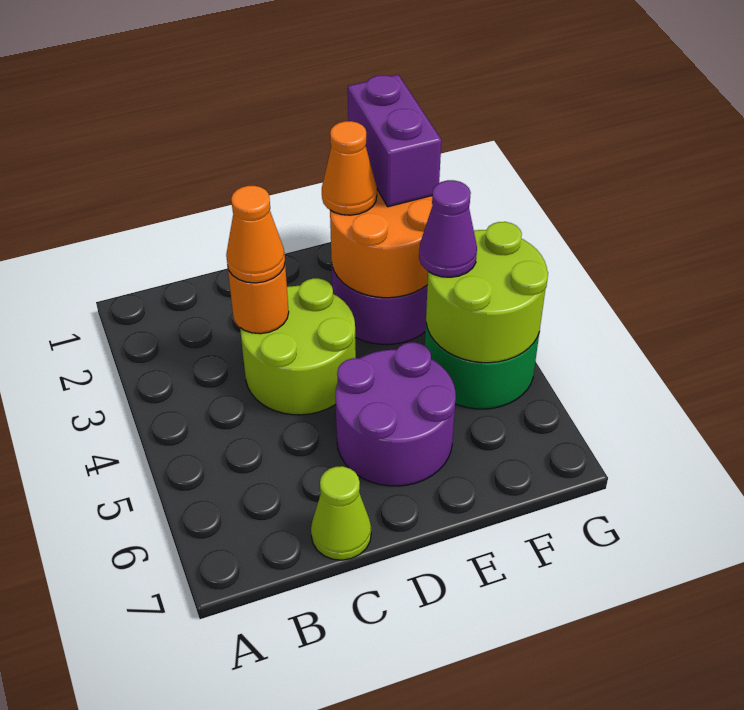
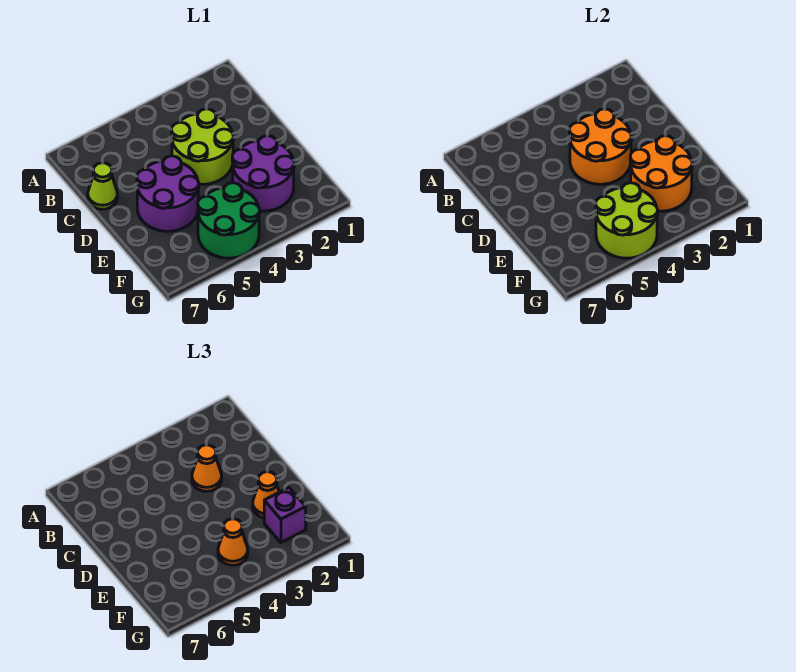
orange round brick C3 level 2 -> orange round brick C3:D4 level 2
purple brick F1:F2 level 3 -> purple brick F2 level 3
purple cone F4 level 3 -> orange cone F4 level 3

